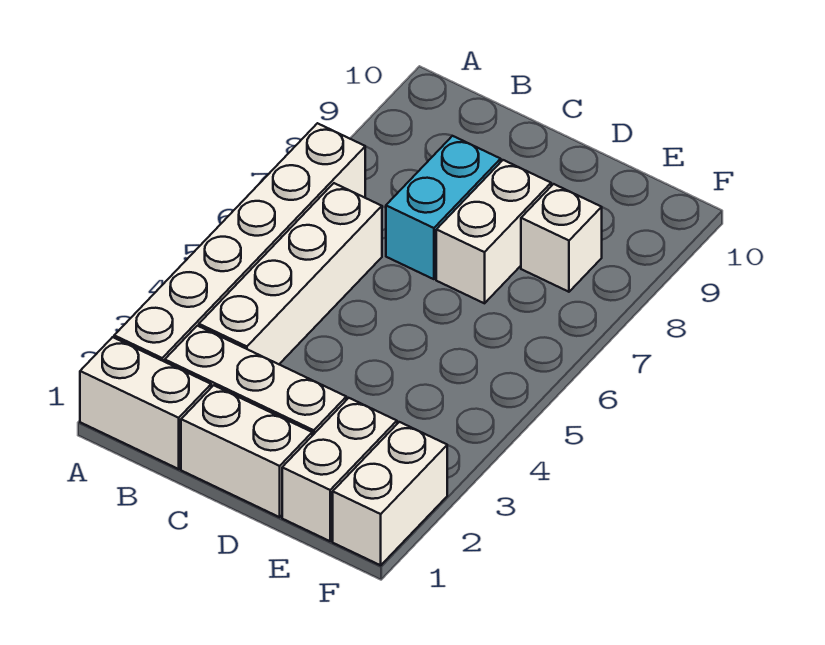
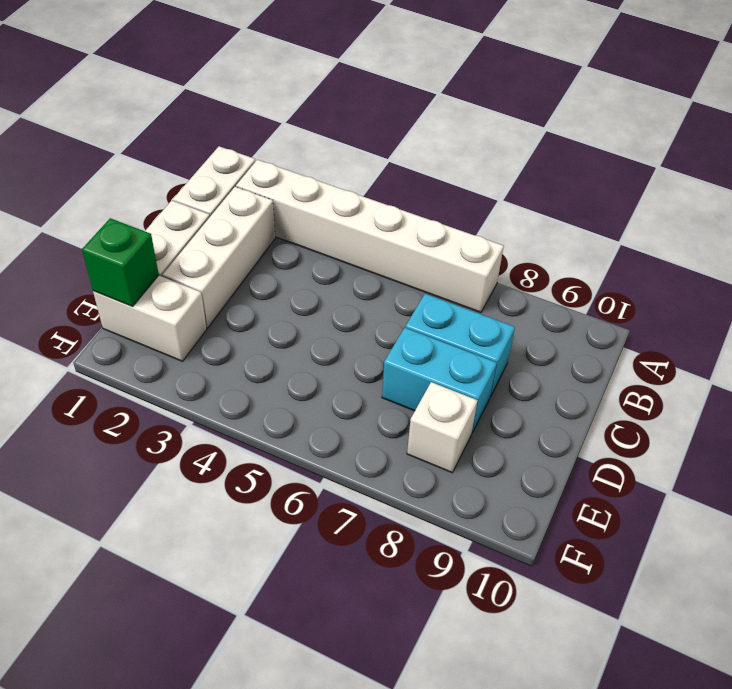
white brick B3:B6 level 1 -> none
white brick D7:D8 level 1 -> cyan brick D7:D8 level 1
none -> green brick E1 level 2
white brick F1:F2 level 1 -> none

